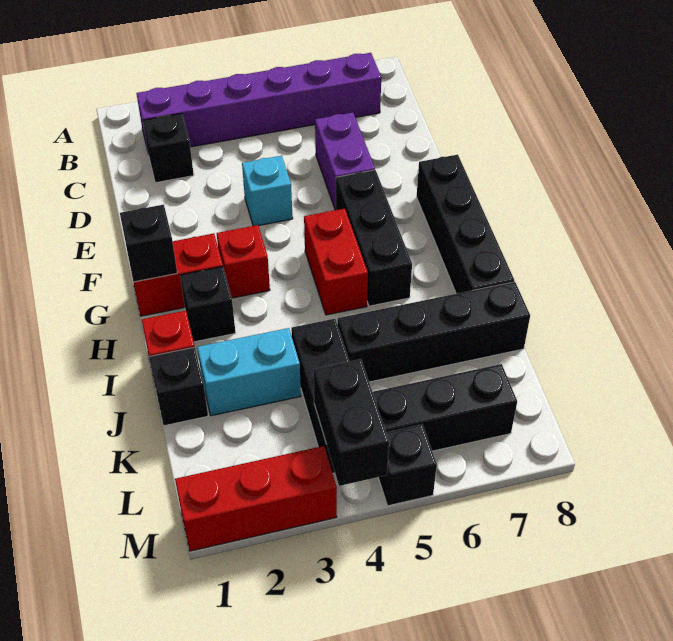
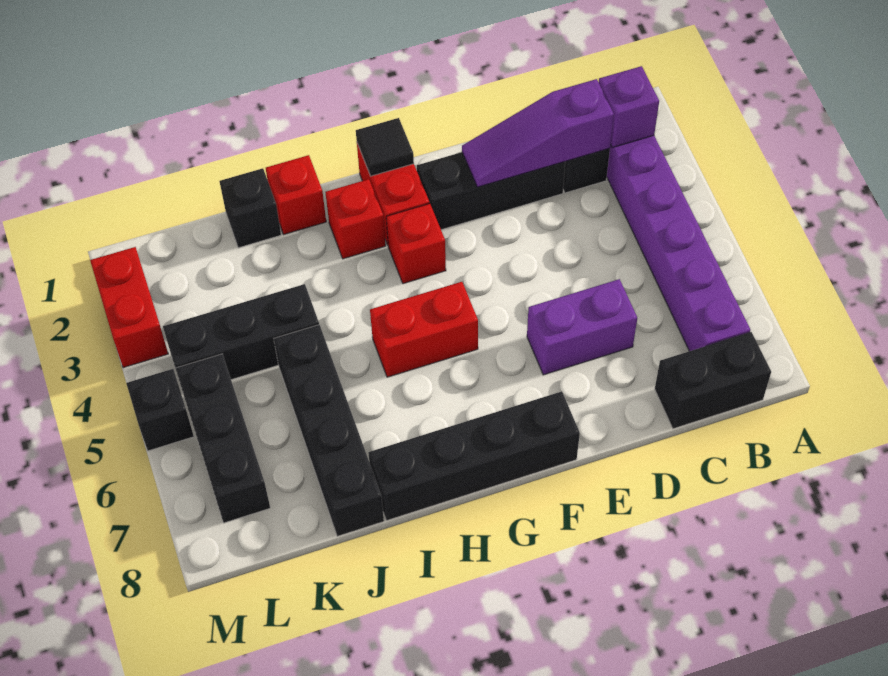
none -> purple brick B2 level 2
none -> purple slope C2:E2 level 2 top C
cyan brick E4 level 1 -> none
black brick F6:H6 level 1 -> black brick D2:F2 level 1
black brick G1 level 2 -> black tile G1 level 2
black brick H2 level 1 -> red brick H2 level 1
cyan brick J2:J3 level 1 -> none
black brick L4:M4 level 2 -> black brick B8:C8 level 1
red brick M1:M3 level 1 -> red brick M2:M3 level 1

